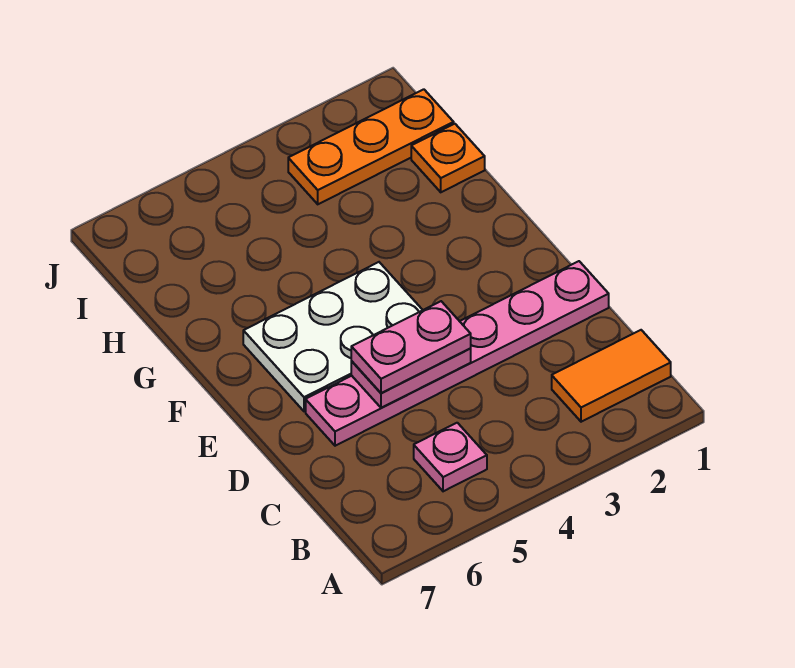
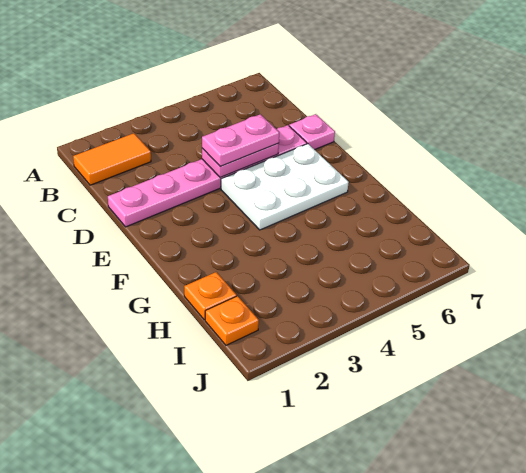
pink plate B5 level 1 -> pink plate D7 level 1
orange plate I1:I3 level 1 -> orange plate I1 level 1

